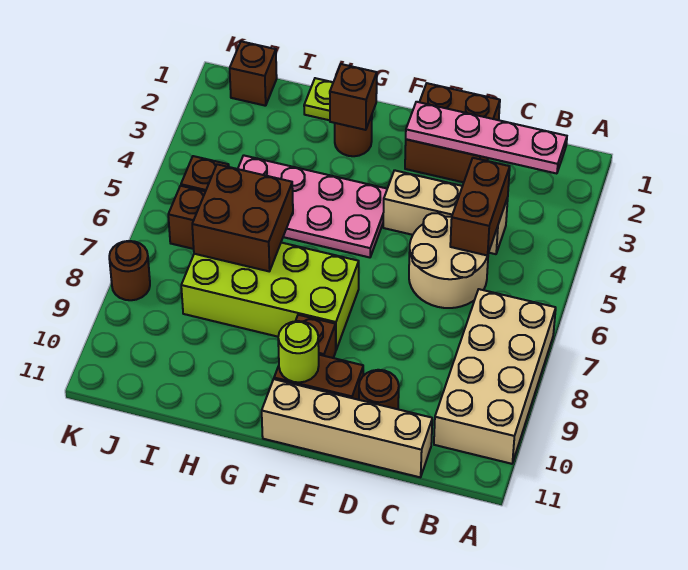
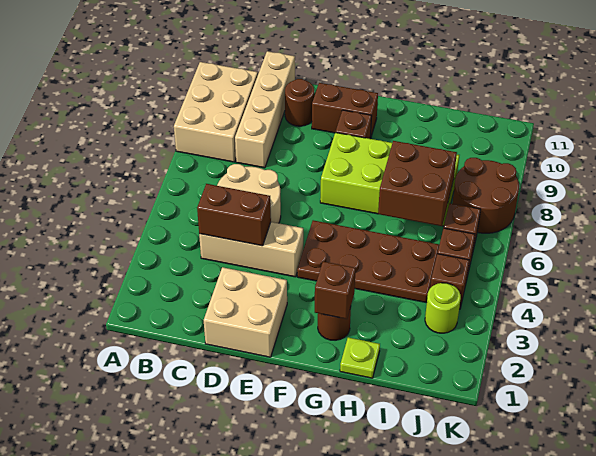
tan brick A7:B10 level 1 -> tan brick A8:B10 level 1
pink plate B2:E2 level 2 -> none
brown brick C4:C5 level 2 -> brown brick C4:D4 level 2
tan brick C11:F11 level 1 -> tan brick C8:C11 level 1
brown brick D1:E2 level 1 -> tan brick D1:E2 level 1
pink plate F4:I5 level 1 -> brown plate F4:I5 level 1
lime round brick F10 level 2 -> lime round brick J3 level 1
brown brick J1 level 1 -> brown brick J4 level 1
brown round brick K8 level 1 -> brown round brick J7:K8 level 1

